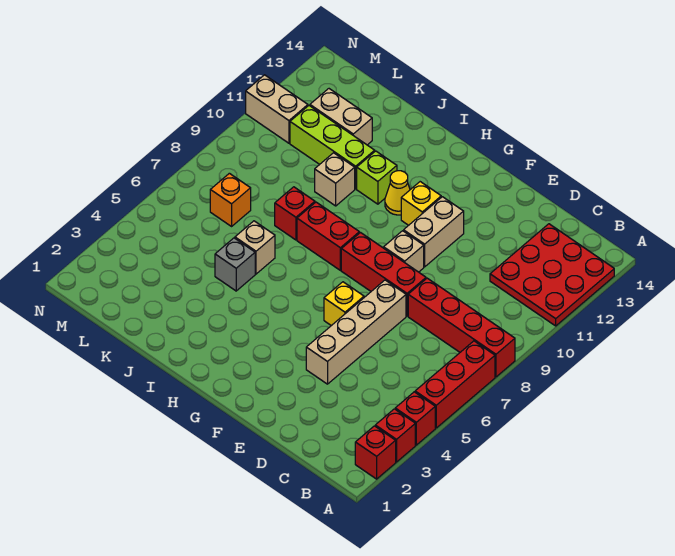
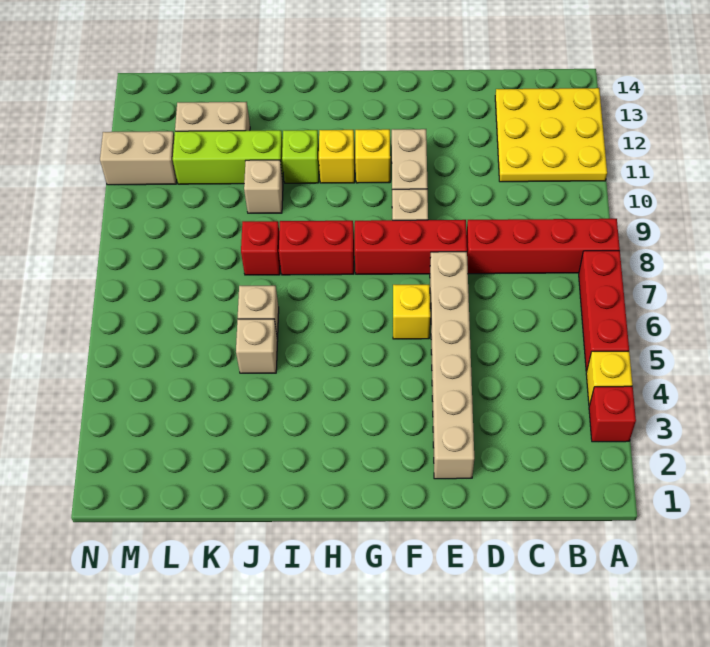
red brick A2 level 1 -> none
red brick A4 level 1 -> yellow brick A4 level 1
red plate A11:C13 level 1 -> yellow plate A11:C13 level 1
tan brick E4:E7 level 1 -> tan brick E2:E7 level 1
yellow cone H11 level 1 -> yellow brick H11 level 1
grey brick J5 level 1 -> tan brick J5 level 1
orange brick L7 level 1 -> none

